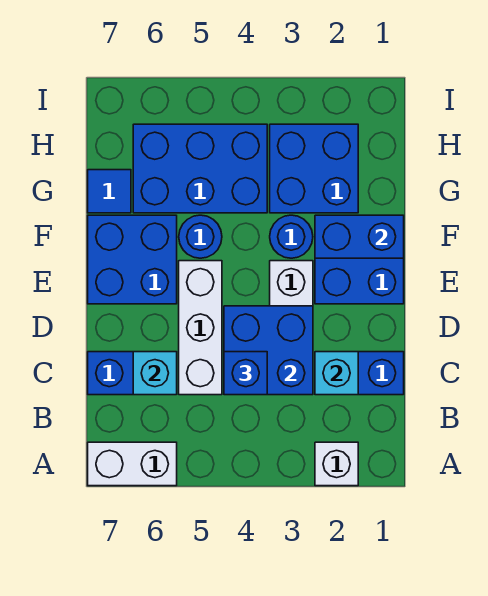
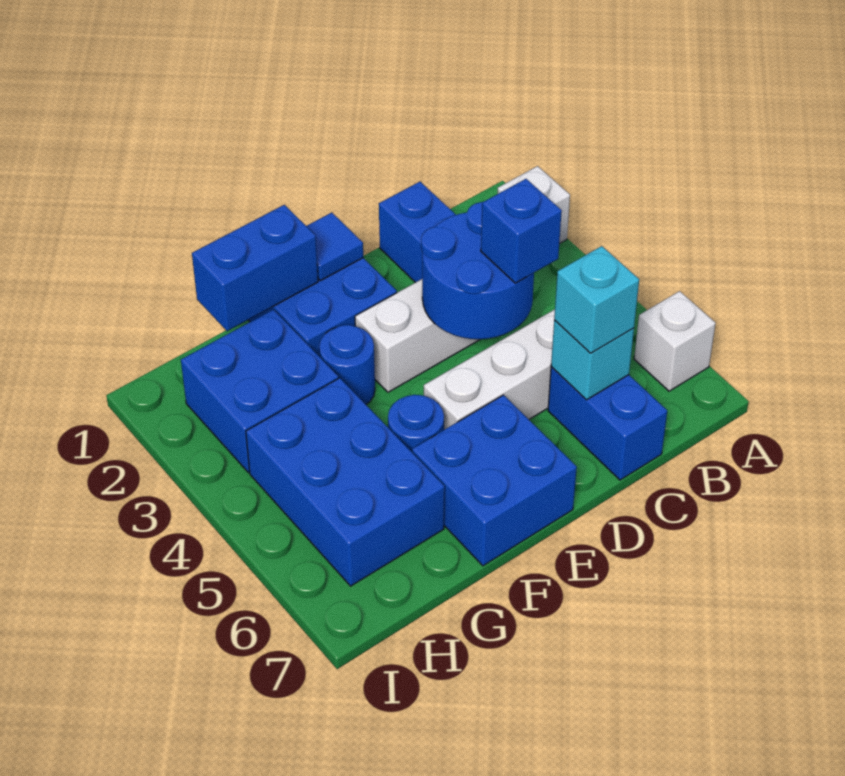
white brick A6:A7 level 1 -> white brick A6 level 1
cyan brick C2 level 2 -> cyan brick C6 level 3
blue brick C3:D4 level 2 -> blue round brick C3:D4 level 2
blue brick F1:F2 level 2 -> blue brick F1:G1 level 2
blue tile G7 level 1 -> blue tile E1 level 2

